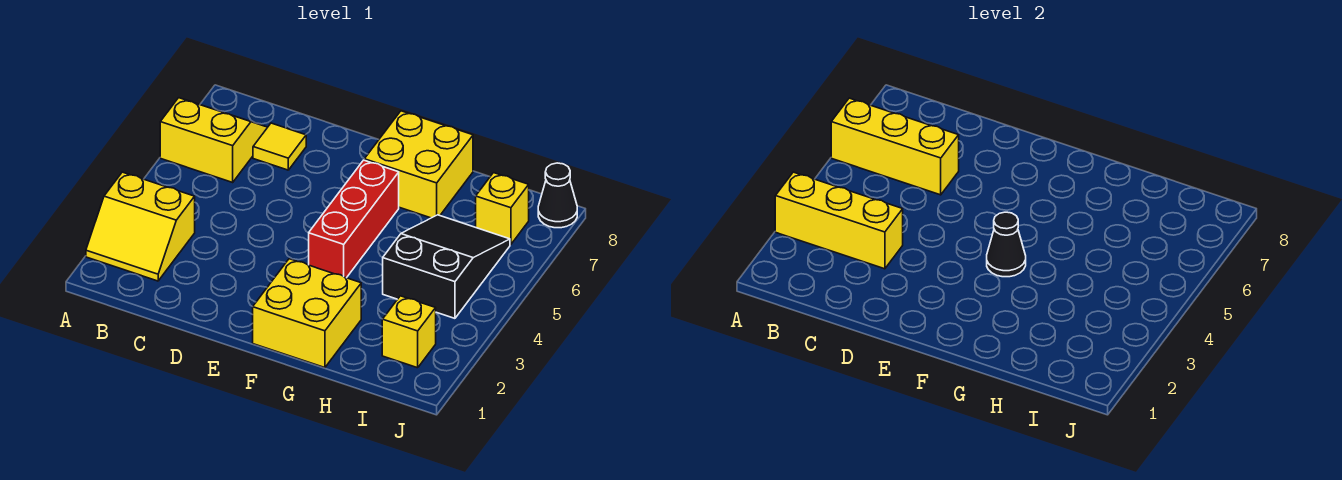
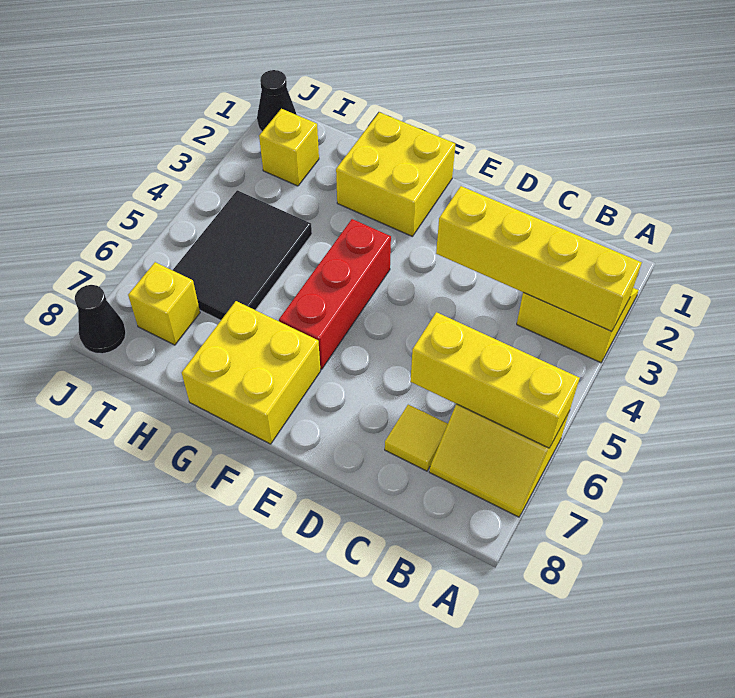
yellow brick A3:C3 level 2 -> yellow brick A3:D3 level 2
black cone F4 level 2 -> black cone J1 level 1
black slope H4:I6 level 1 top 4 -> black tile H4:I6 level 1

